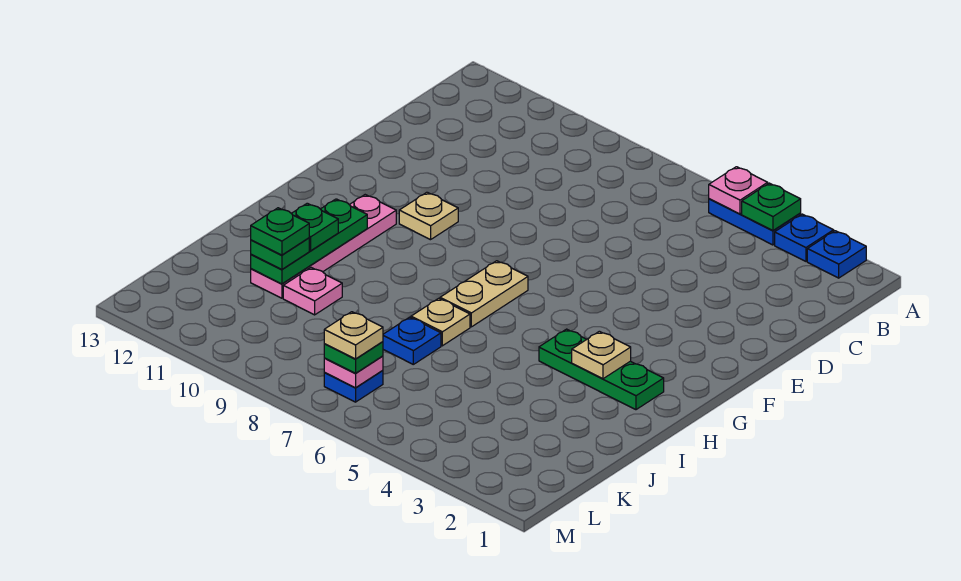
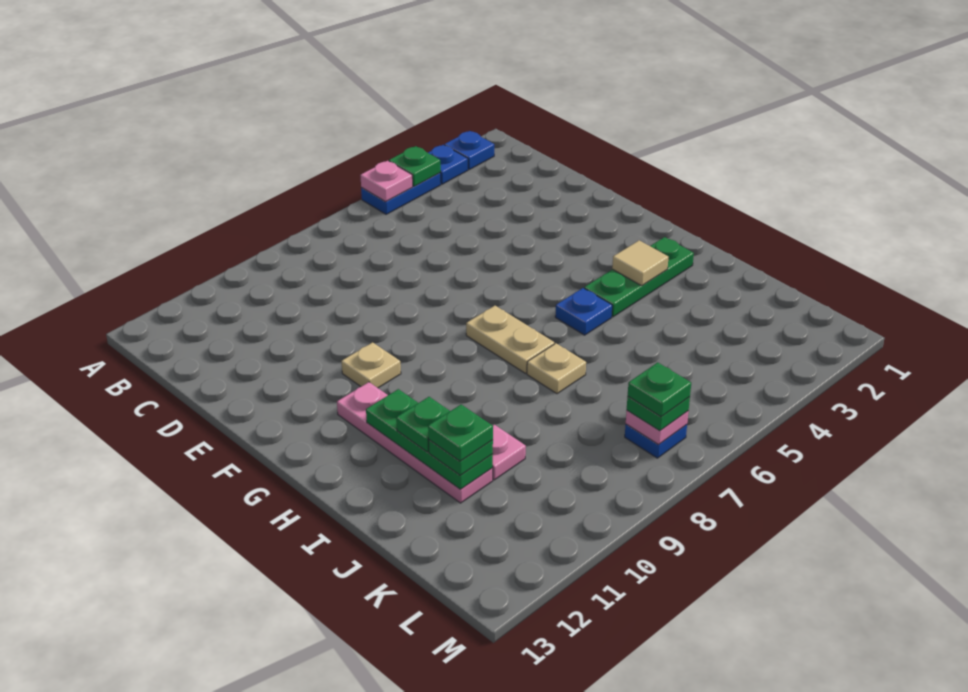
tan plate H3 level 2 -> tan tile H3 level 2
blue plate J7 level 1 -> blue plate H5 level 1
tan plate L7 level 4 -> green plate L7 level 4

